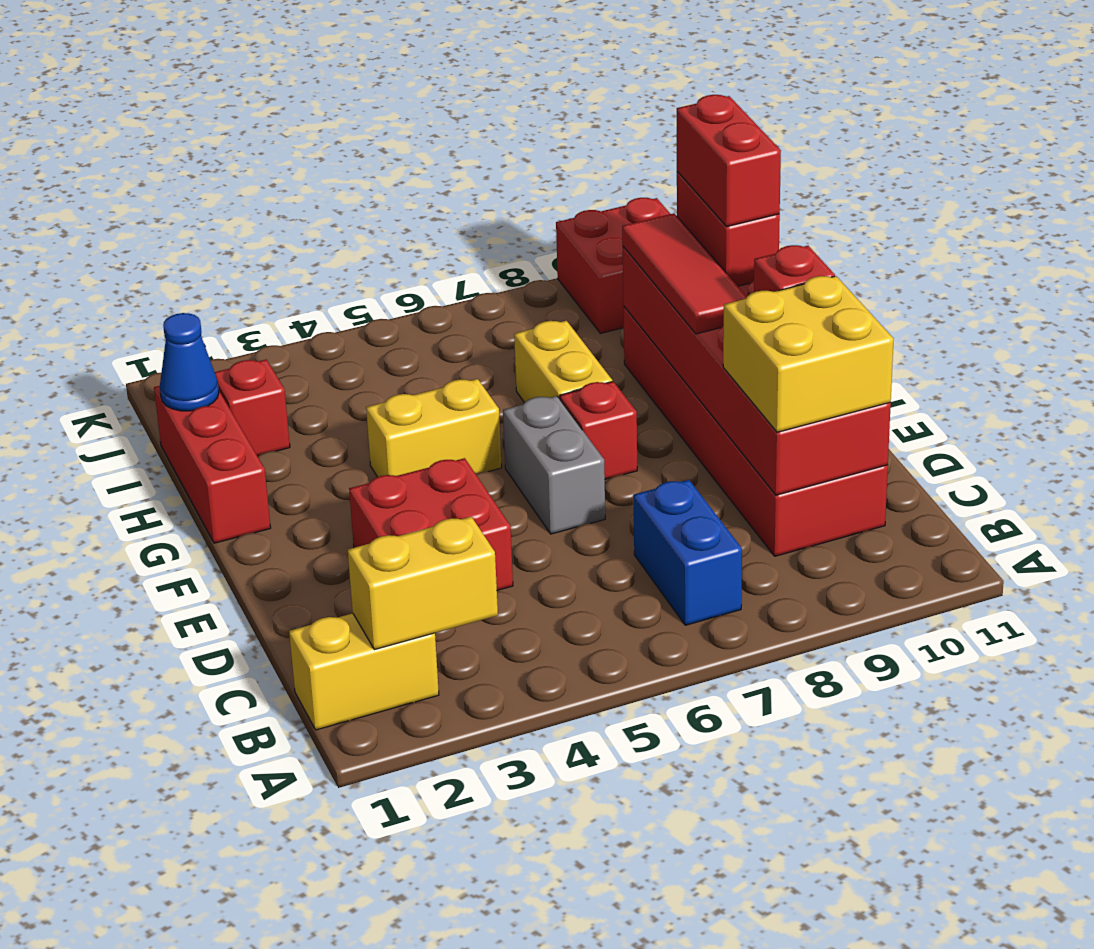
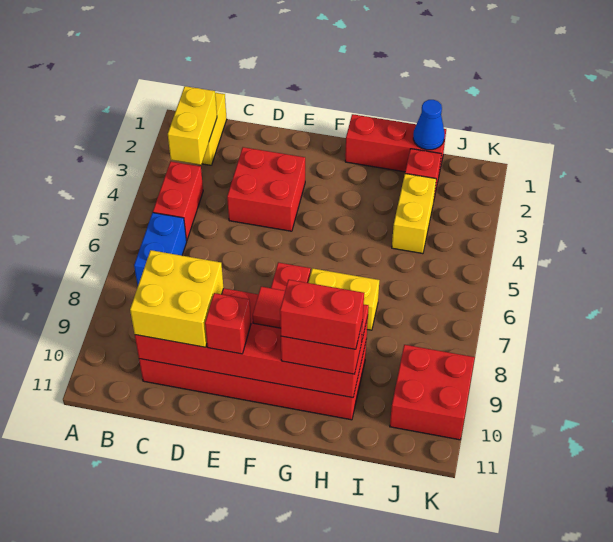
none -> red brick B4:B5 level 1
blue brick B7:C7 level 1 -> blue brick B6:B7 level 1
grey brick E6:F6 level 1 -> none
yellow brick G4:G5 level 1 -> yellow brick I3:I4 level 1

